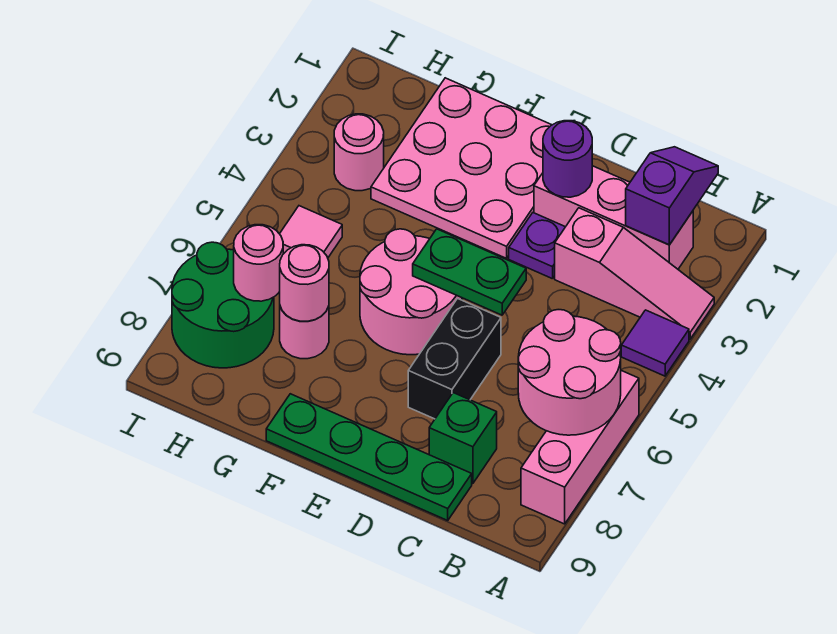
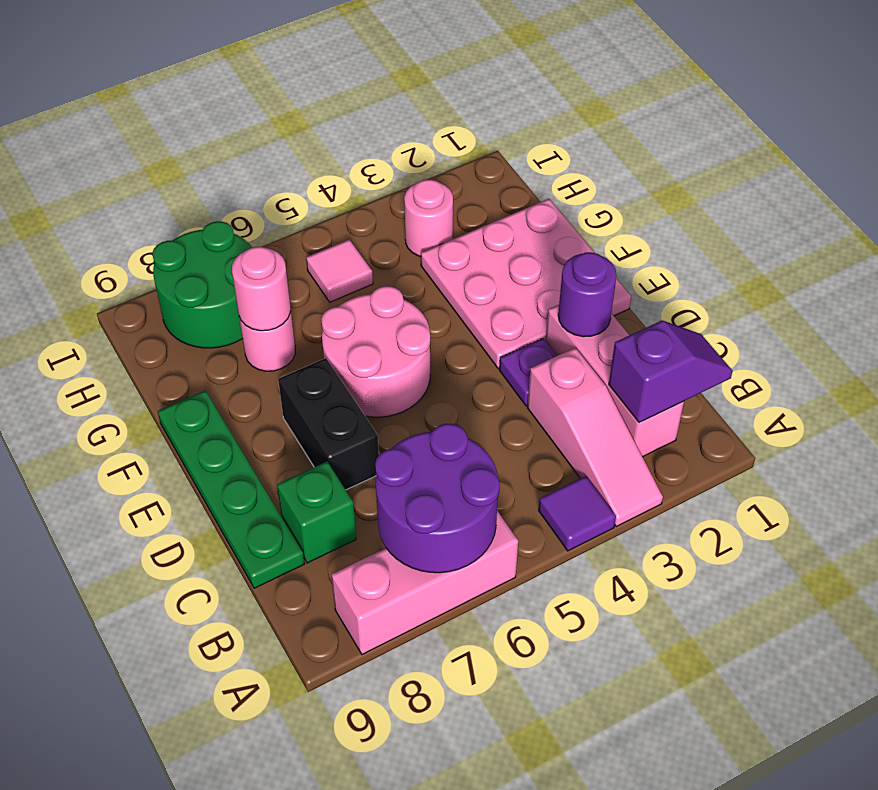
pink round brick A6:B7 level 2 -> purple round brick A6:B7 level 2
green plate D5:E5 level 2 -> none
black brick D6:D7 level 1 -> black brick D7:E7 level 1
pink round brick H7 level 2 -> none

